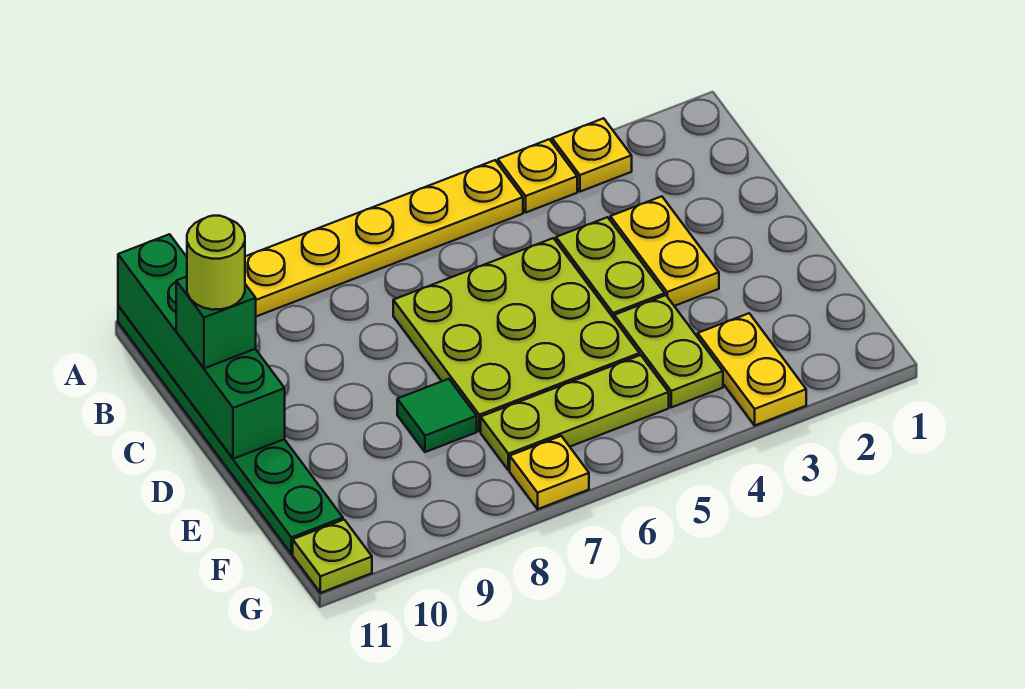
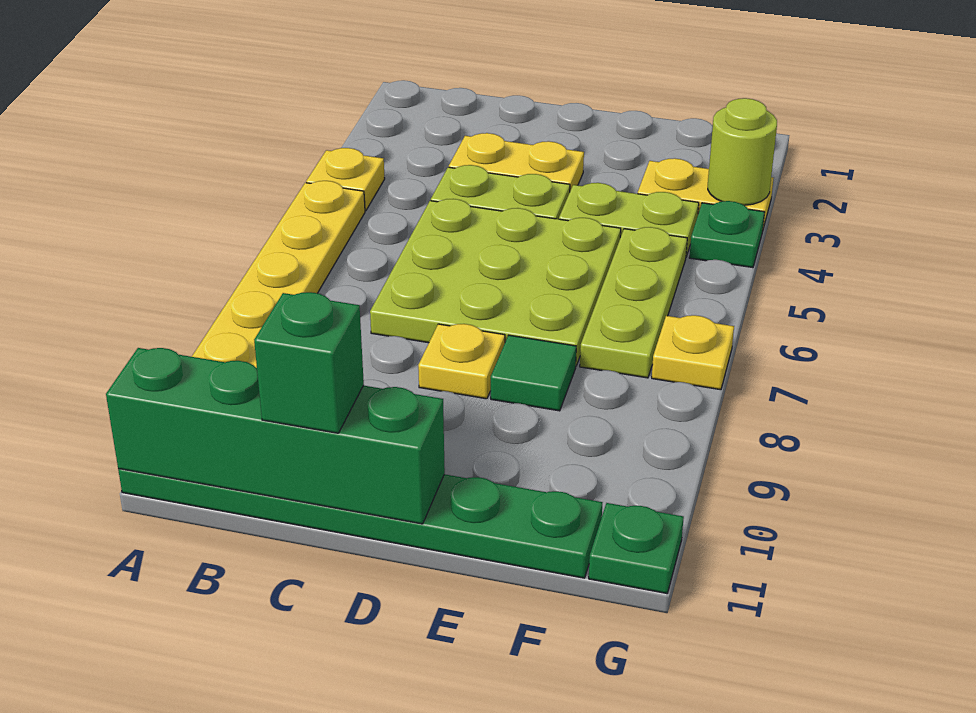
yellow plate A3 level 1 -> yellow plate D8 level 1
lime round brick C11 level 4 -> lime round brick G3 level 2
none -> green plate G4 level 1
lime plate G11 level 1 -> green plate G11 level 1

